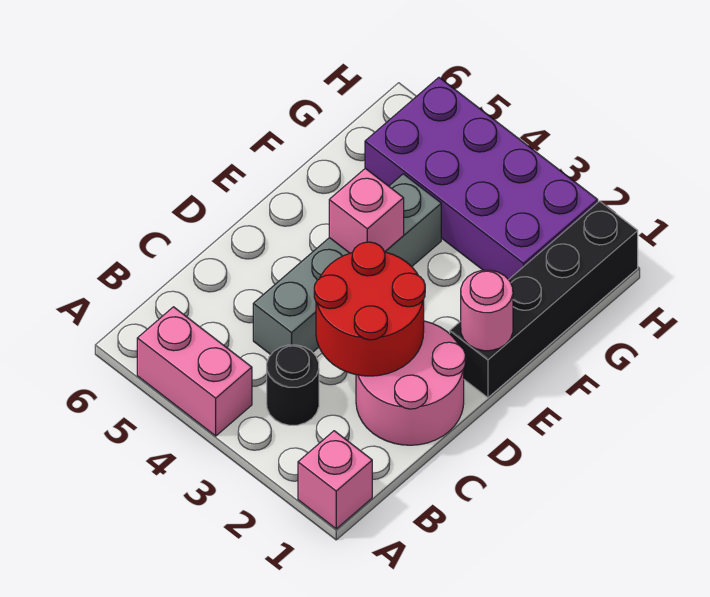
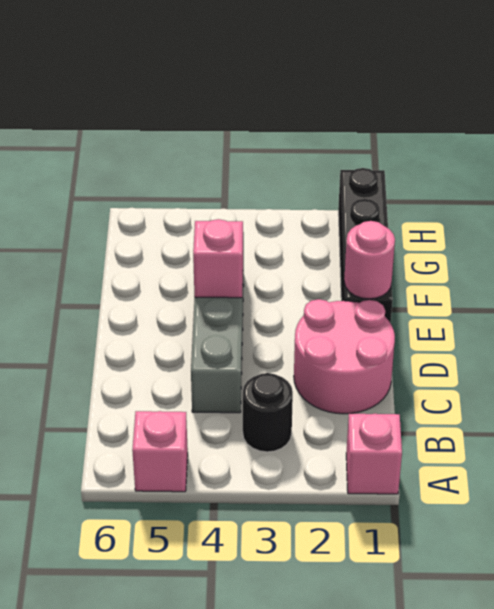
pink brick A4:A5 level 1 -> pink brick A5 level 1
red round brick C2:D3 level 2 -> none
purple brick G2:H5 level 1 -> none

